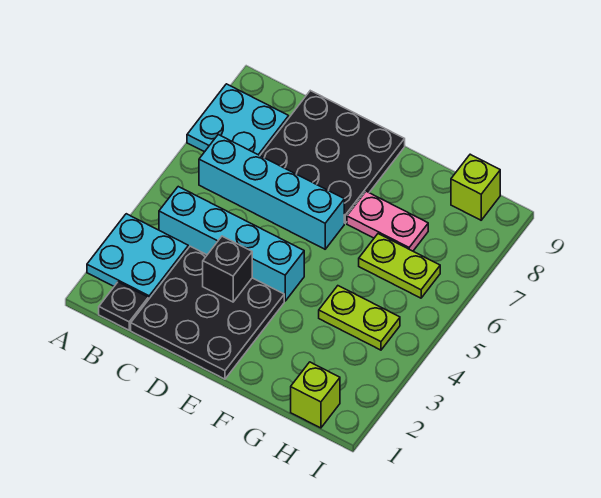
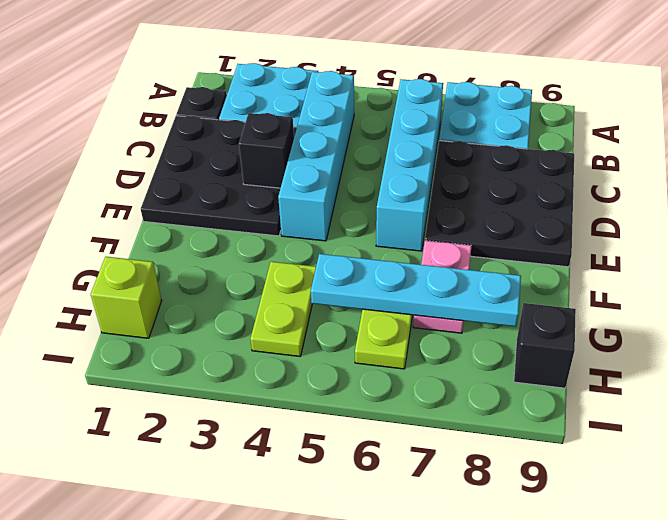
none -> cyan plate G5:G8 level 2
lime brick H9 level 1 -> black brick H9 level 1

